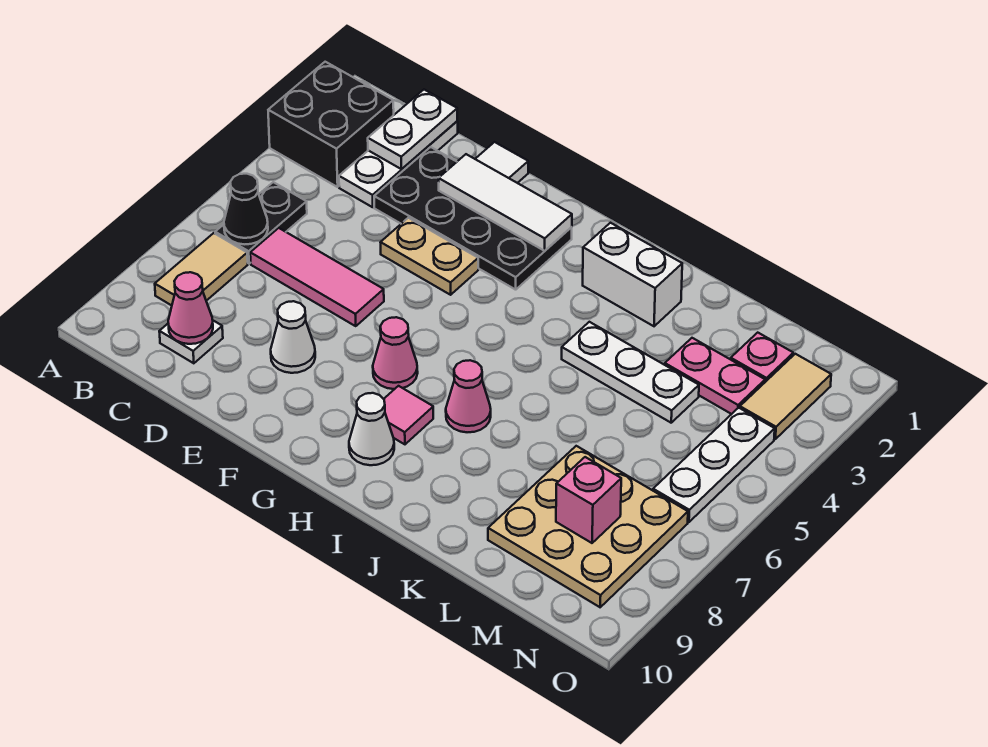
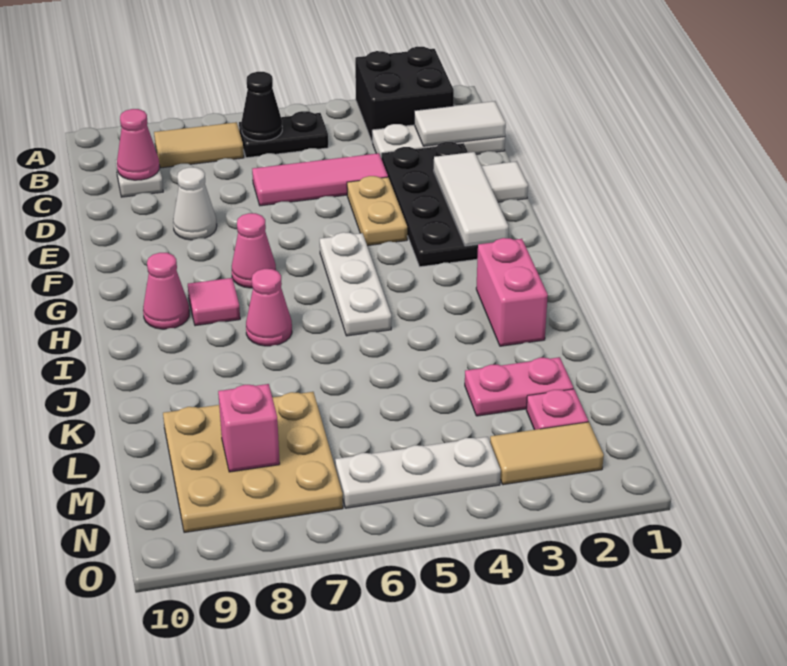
white plate C1:C2 level 2 -> white tile C1:C2 level 2
pink tile C6:E6 level 1 -> pink tile D4:D6 level 1
white cone H9 level 1 -> pink cone H9 level 1
white brick I2:J2 level 1 -> pink brick I2:J2 level 1
white plate J4:L4 level 1 -> white plate G5:I5 level 1
pink plate L3:M3 level 1 -> pink plate L2:L3 level 1

